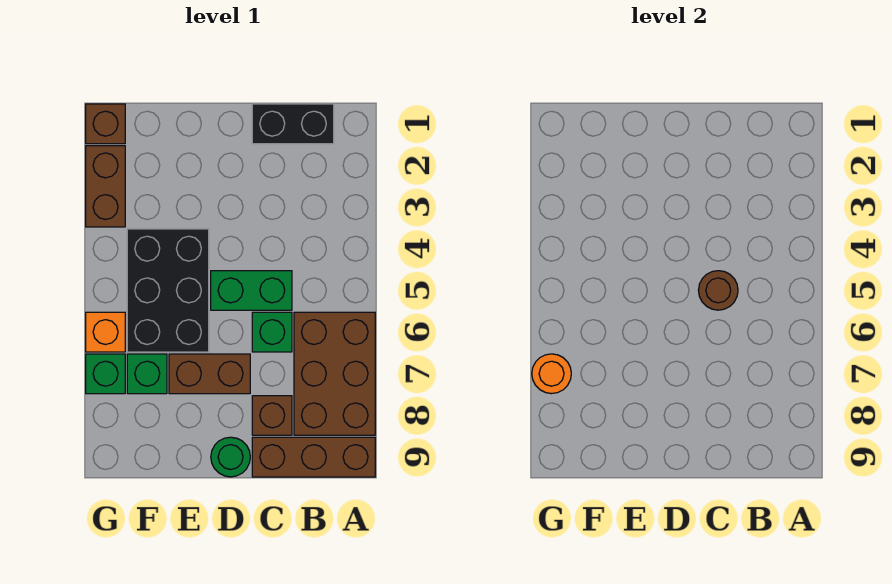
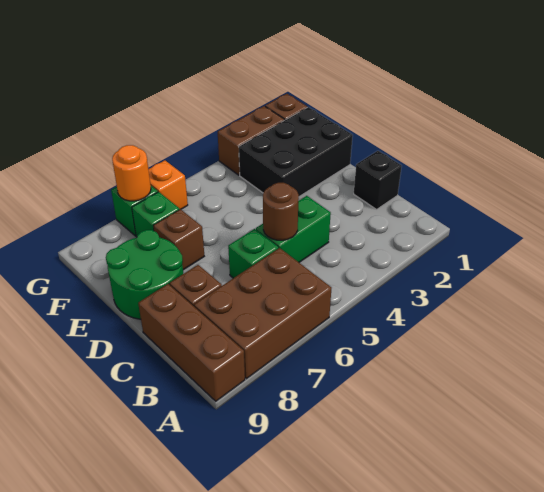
black brick B1:C1 level 1 -> black brick C1 level 1
green brick C5:D5 level 1 -> green brick C4:C5 level 1
brown brick D7:E7 level 1 -> brown brick E7 level 1
green round brick D9 level 1 -> green round brick D8:E9 level 1
black brick E4:F6 level 1 -> black brick E1:F3 level 1

